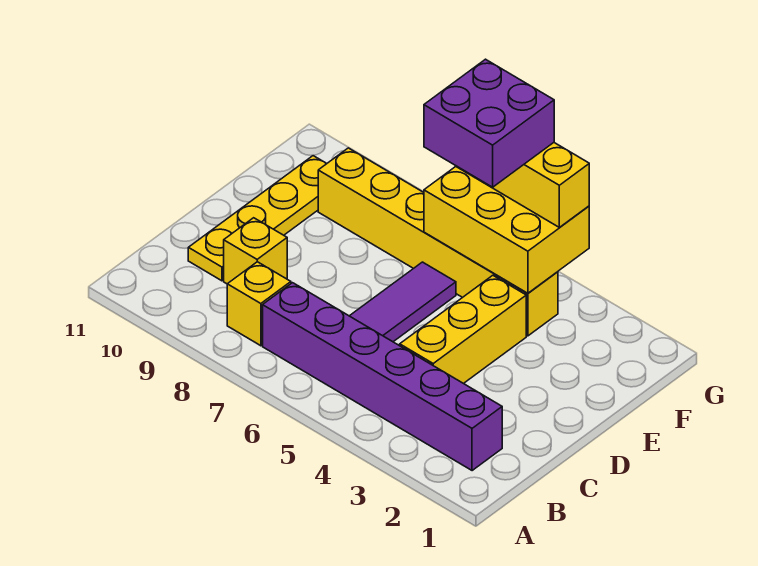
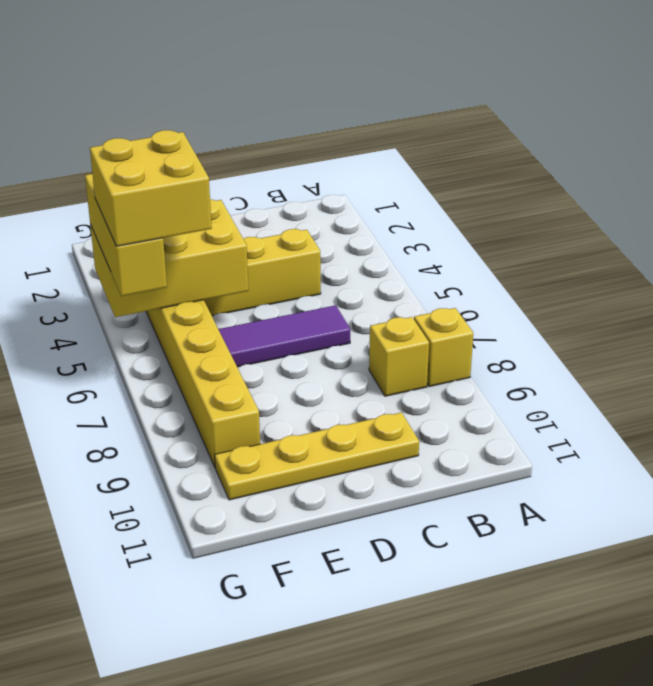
purple brick B2:B7 level 1 -> none
yellow brick C9 level 1 -> yellow brick A8 level 1
yellow brick F4:G6 level 2 -> yellow brick E4:G5 level 2
purple brick F5:G6 level 4 -> yellow brick F5:G6 level 4

